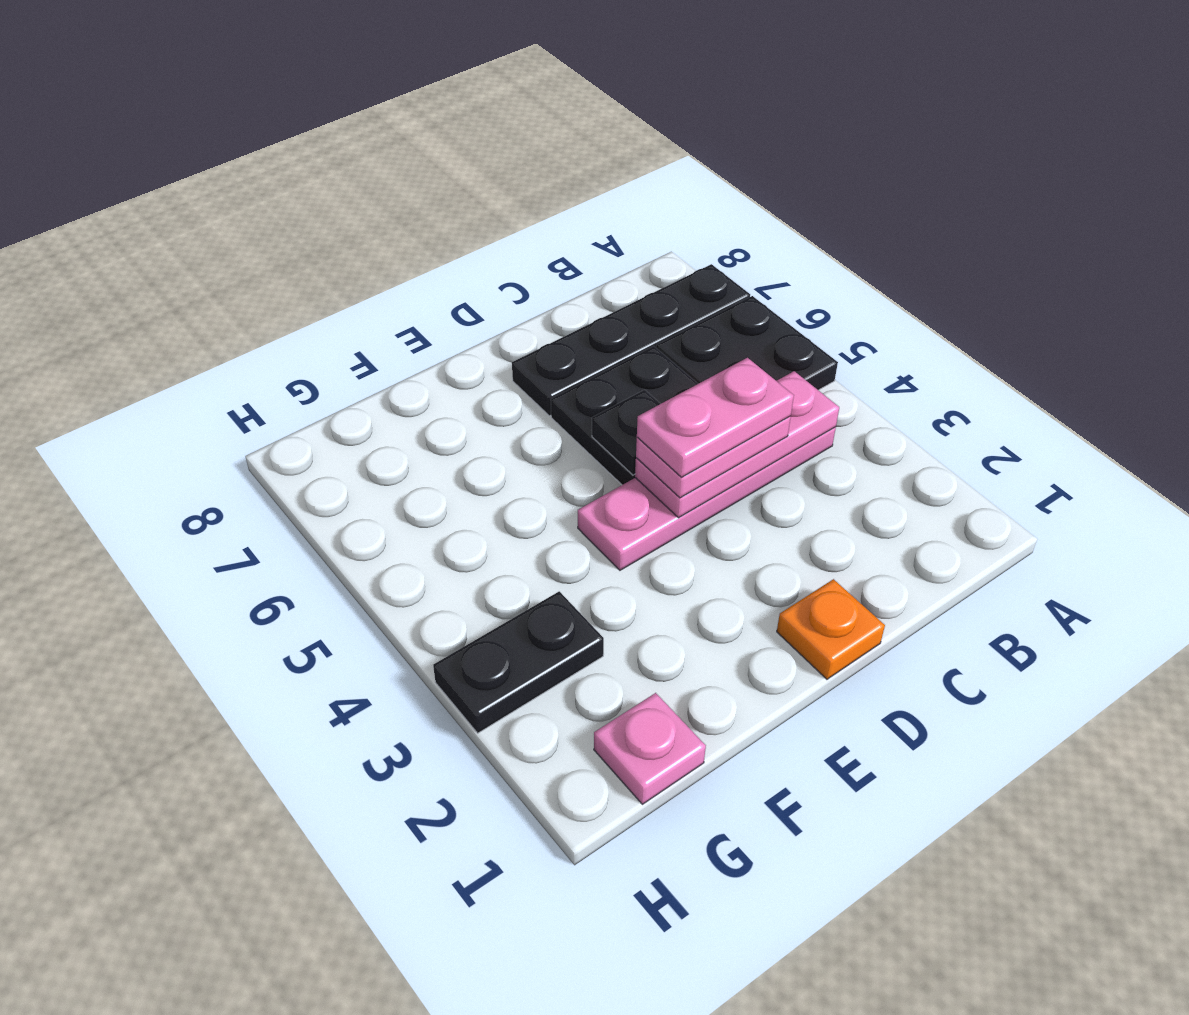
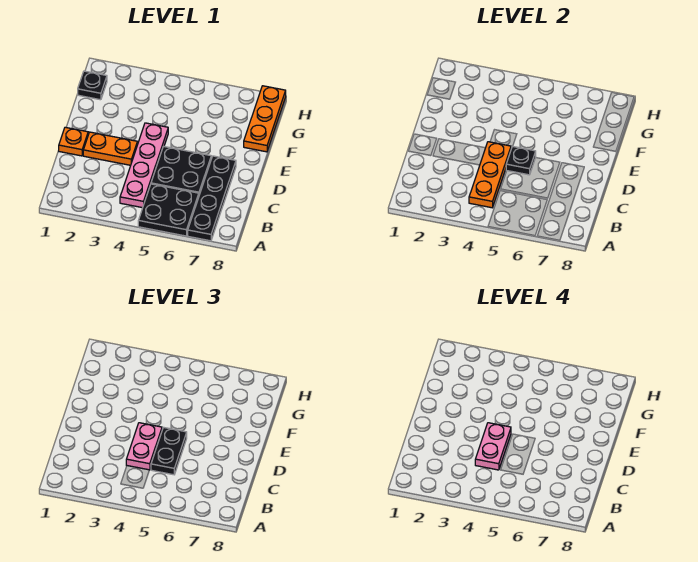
pink plate B4:D4 level 2 -> orange plate B4:D4 level 2
none -> orange plate D2:D3 level 1
none -> orange plate F8:H8 level 1
pink plate G1 level 1 -> black plate G1 level 1
black plate G3:H3 level 1 -> black plate C5:D5 level 3

